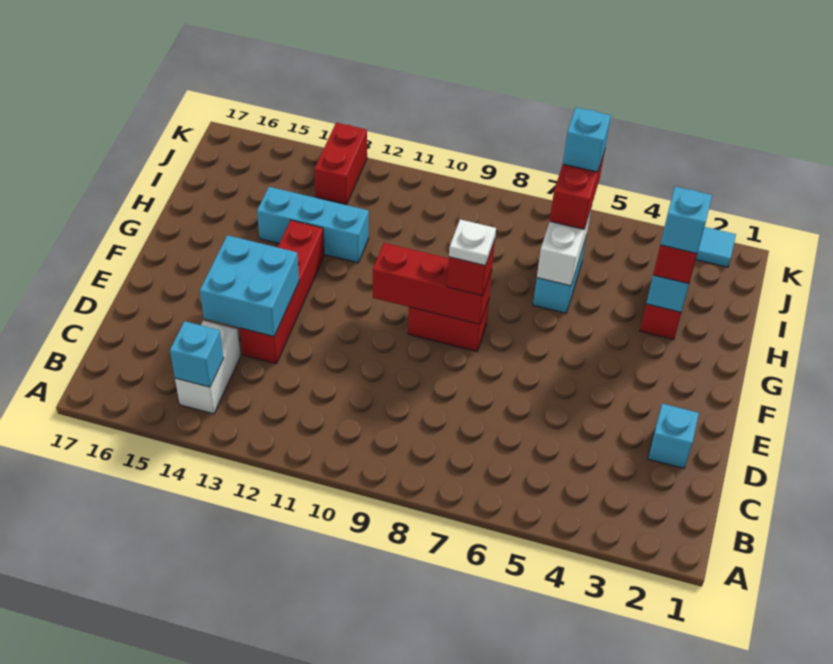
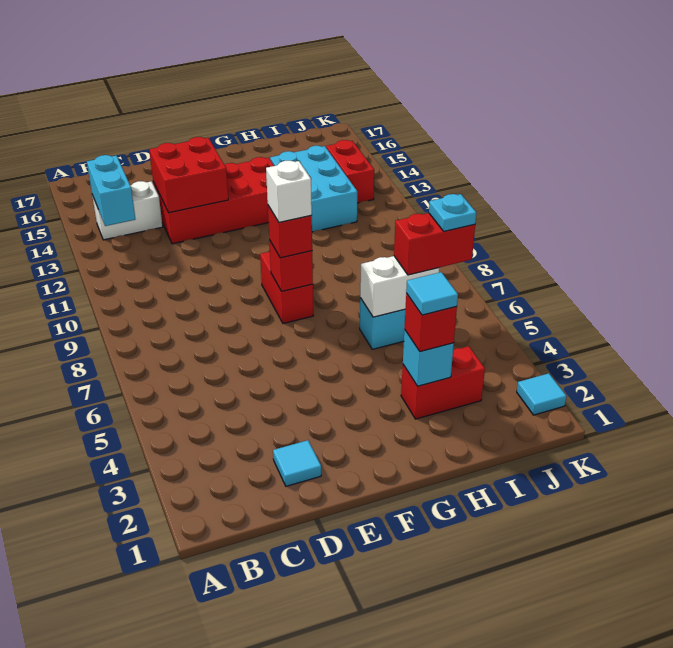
cyan brick B14 level 2 -> cyan brick B13:B14 level 2
cyan brick D2 level 1 -> cyan tile D2 level 1
red brick D13:G13 level 1 -> red brick D13:G14 level 1
cyan brick D13:E14 level 2 -> red brick D13:E14 level 2
red brick F8:F10 level 2 -> red brick F8 level 2
white plate F8 level 4 -> white brick F8 level 4
cyan brick H3 level 4 -> cyan tile H3 level 4
cyan brick H12:H14 level 1 -> cyan brick H12:I14 level 1
cyan brick J6 level 4 -> cyan plate J6 level 4
red brick J13:K13 level 1 -> red brick J13:J14 level 1

